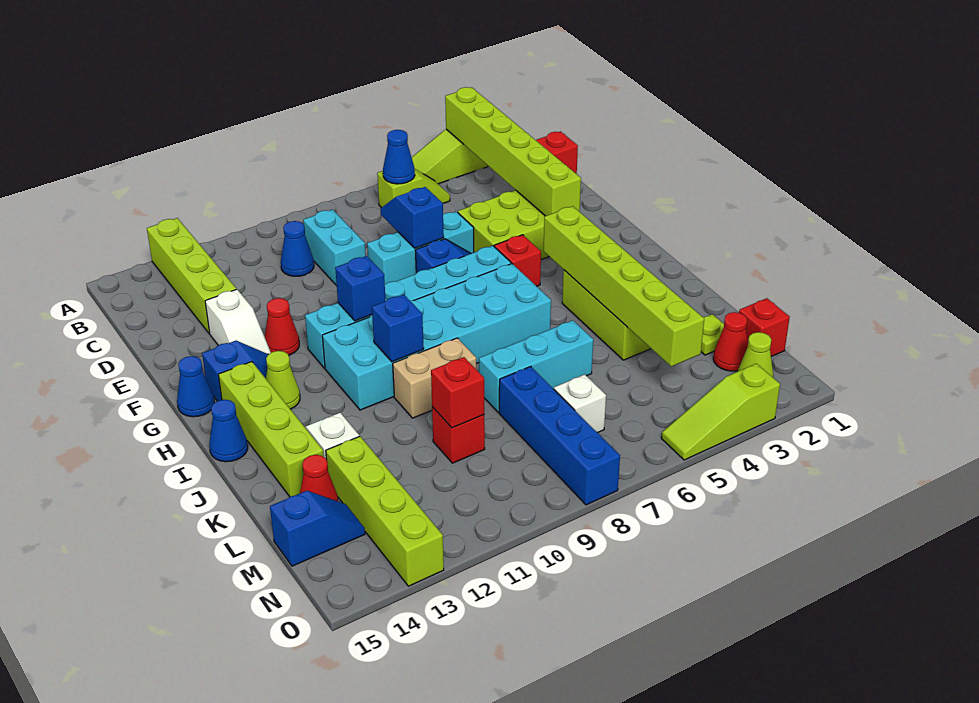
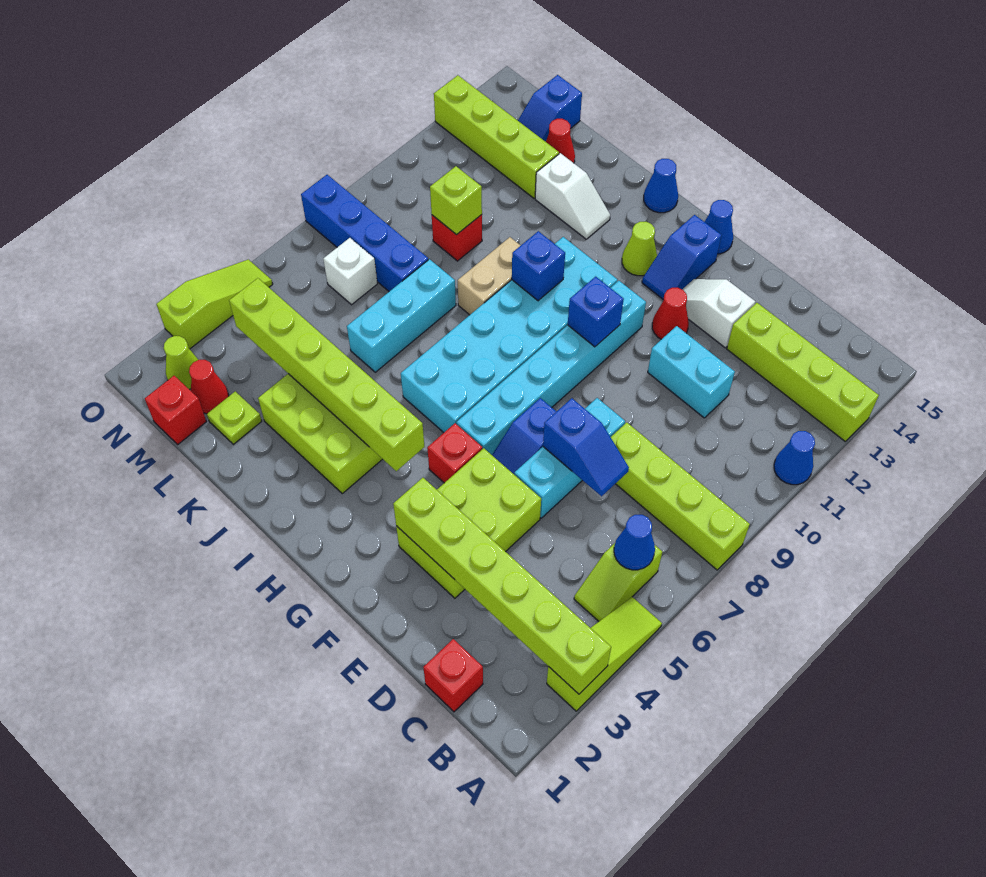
cyan brick C9:D9 level 1 -> cyan brick D11:E11 level 1
blue cone C10 level 1 -> blue cone A11 level 1
lime brick H14:K14 level 1 -> lime brick A8:D8 level 1
red brick L10 level 2 -> lime brick L10 level 2

